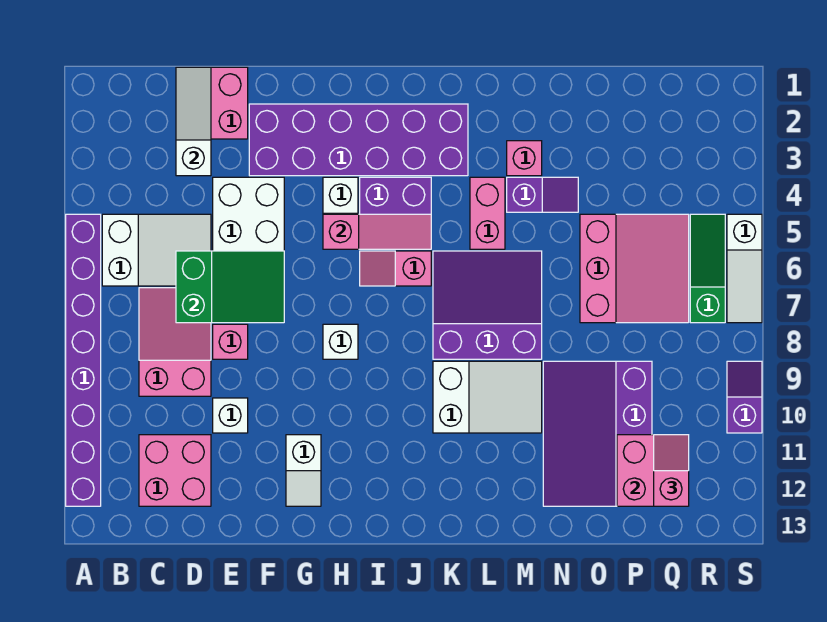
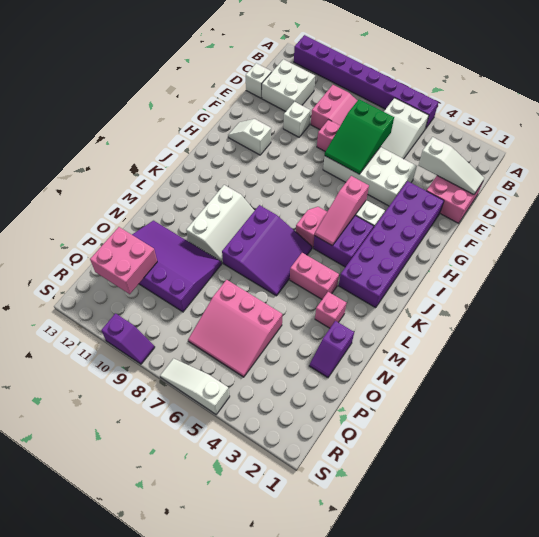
pink brick C11:D12 level 1 -> white brick C11:D12 level 1
white brick H8 level 1 -> white brick D13 level 1
white slope K9:M10 level 1 top K -> white slope K9:M10 level 1 top 10
purple slope M4:N4 level 1 top M -> purple slope N2:O2 level 1 top N
pink slope Q11:Q12 level 3 top 12 -> none
green slope R5:R7 level 1 top 7 -> none

